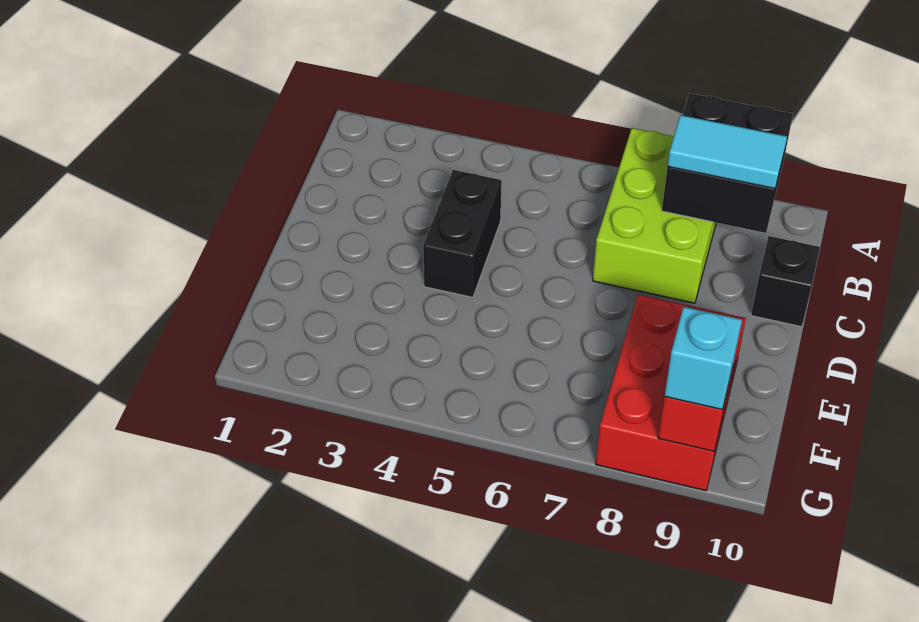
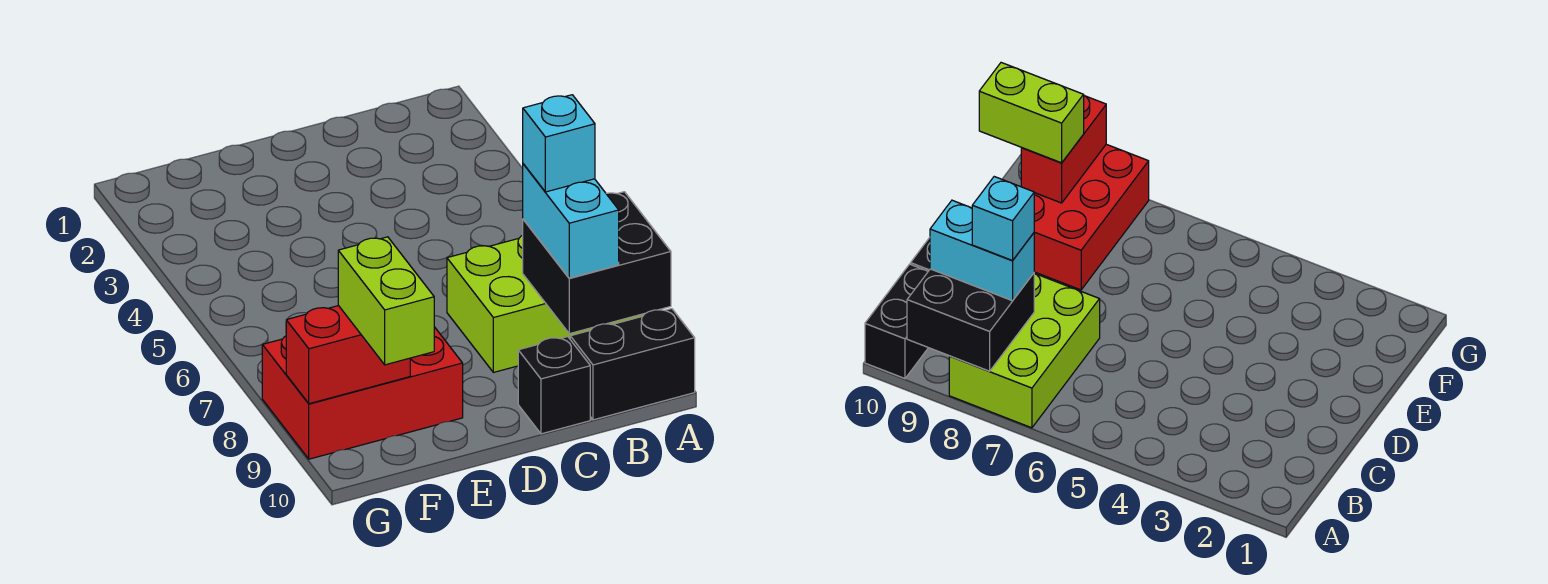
cyan tile B8:B9 level 3 -> cyan brick B8:B9 level 3
black brick C4:D4 level 1 -> black brick A10:B10 level 1
none -> lime brick F9:F10 level 3
cyan brick G9 level 3 -> cyan brick B8 level 4

